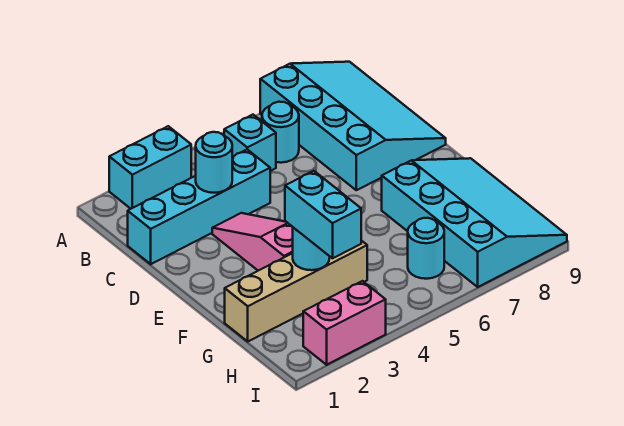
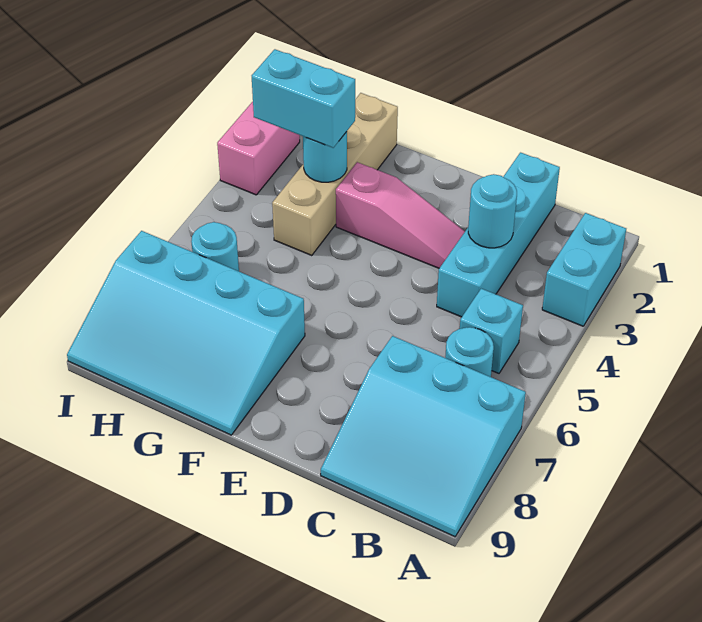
cyan slope A7:D9 level 1 top 7 -> cyan slope A7:C9 level 1 top 7

